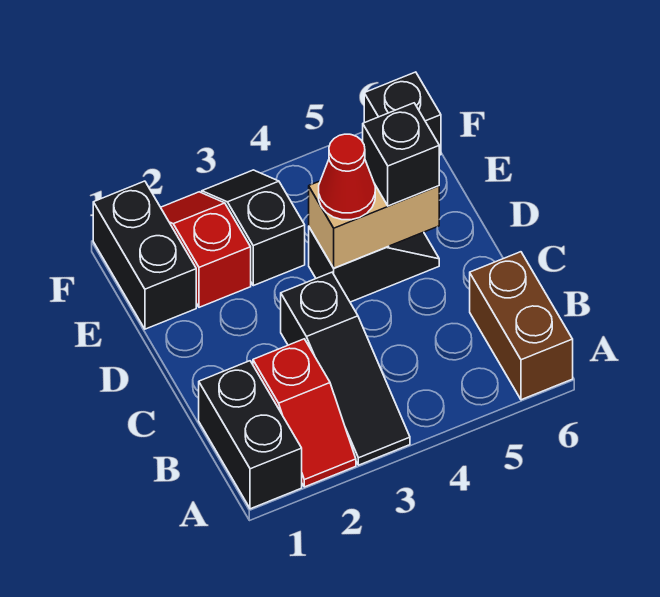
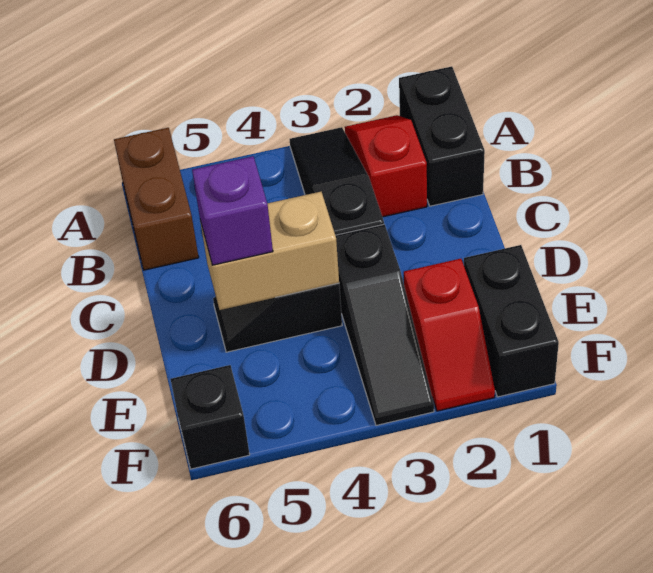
red cone D4 level 3 -> none
black brick D5 level 3 -> purple brick D5 level 3
black slope E3:F3 level 1 top E -> black slope D3:F3 level 1 top D

